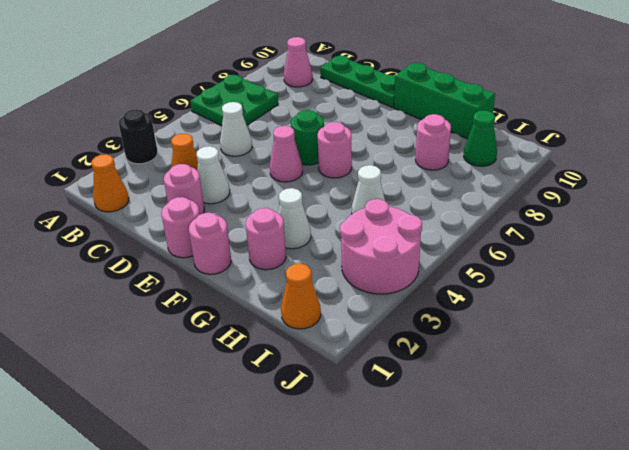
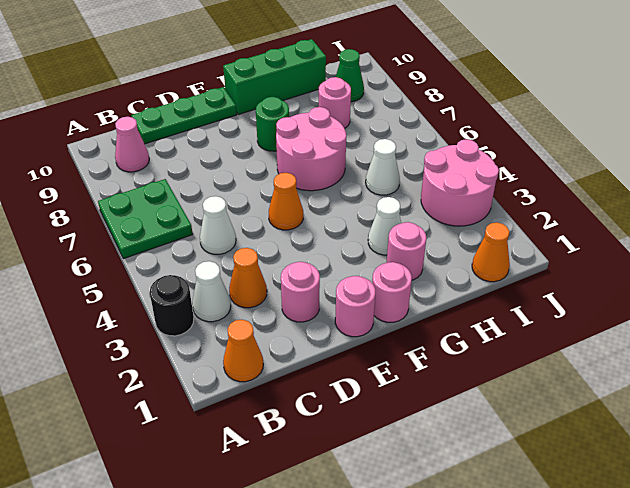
white cone D3 level 1 -> white cone B3 level 1
pink cone E5 level 1 -> orange cone E5 level 1
green round brick E6 level 1 -> green round brick F8 level 1
pink round brick F6 level 1 -> pink round brick F6:G7 level 1

